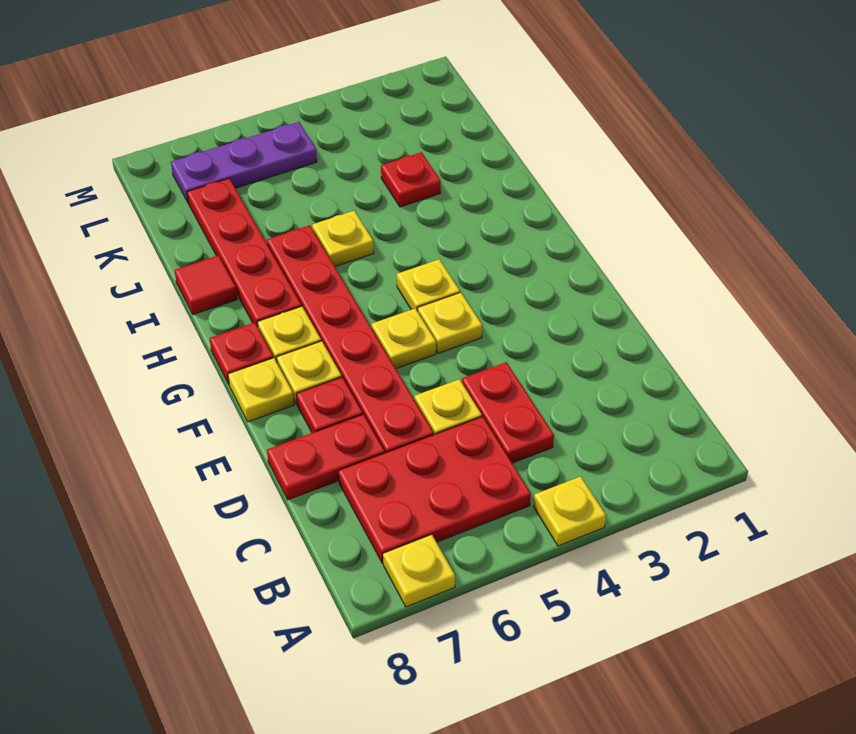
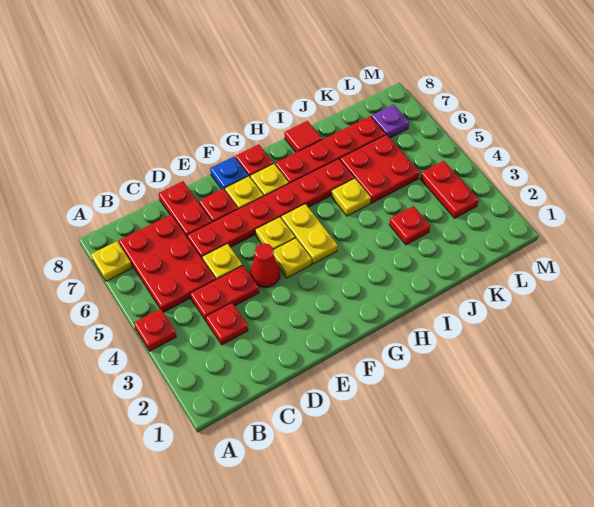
yellow plate A4 level 1 -> red plate A4 level 1
none -> red plate C3 level 1
none -> red cone E4 level 1
yellow plate F8 level 1 -> blue plate F8 level 1
yellow plate G4 level 1 -> yellow plate G4:G5 level 1
none -> red plate J5:K6 level 1
none -> red plate L3:L4 level 1
purple plate L5:L7 level 1 -> purple plate L7 level 1

